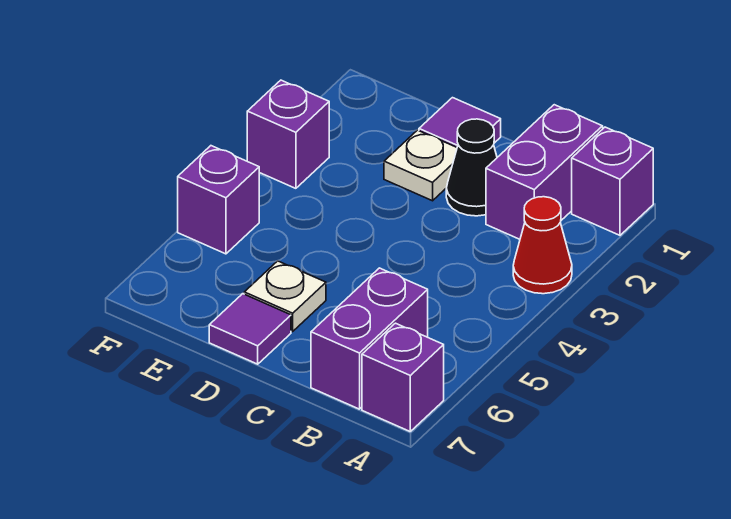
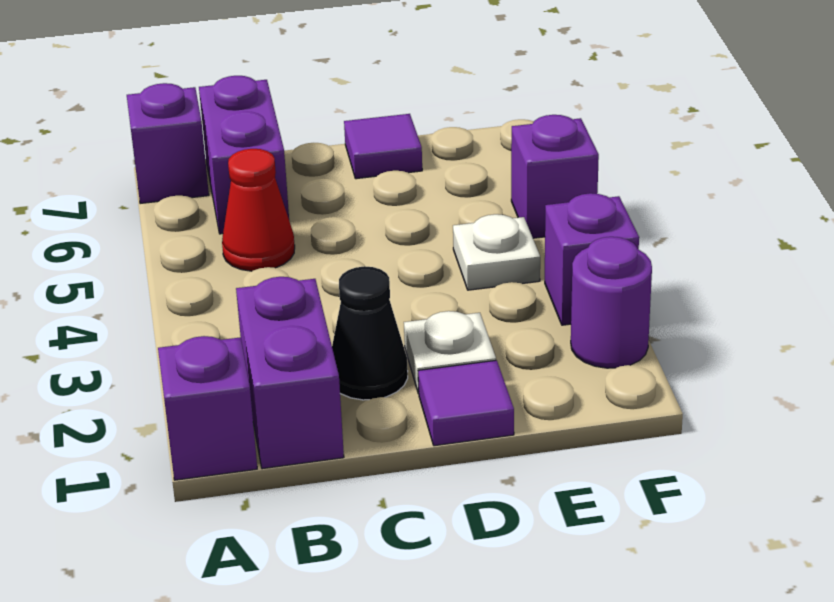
red cone A3 level 1 -> red cone B5 level 1
white plate D6 level 1 -> white plate E4 level 1
none -> purple round brick F2 level 1

